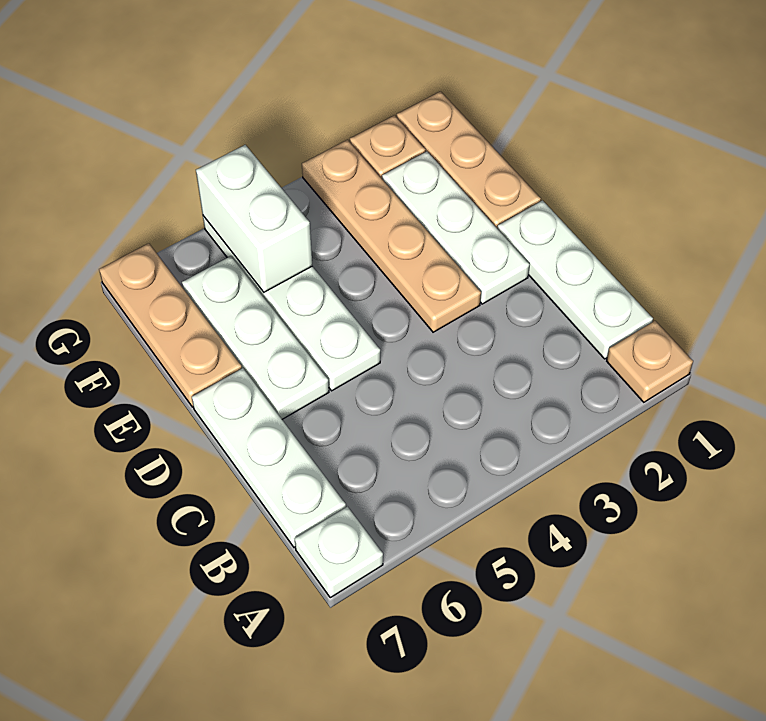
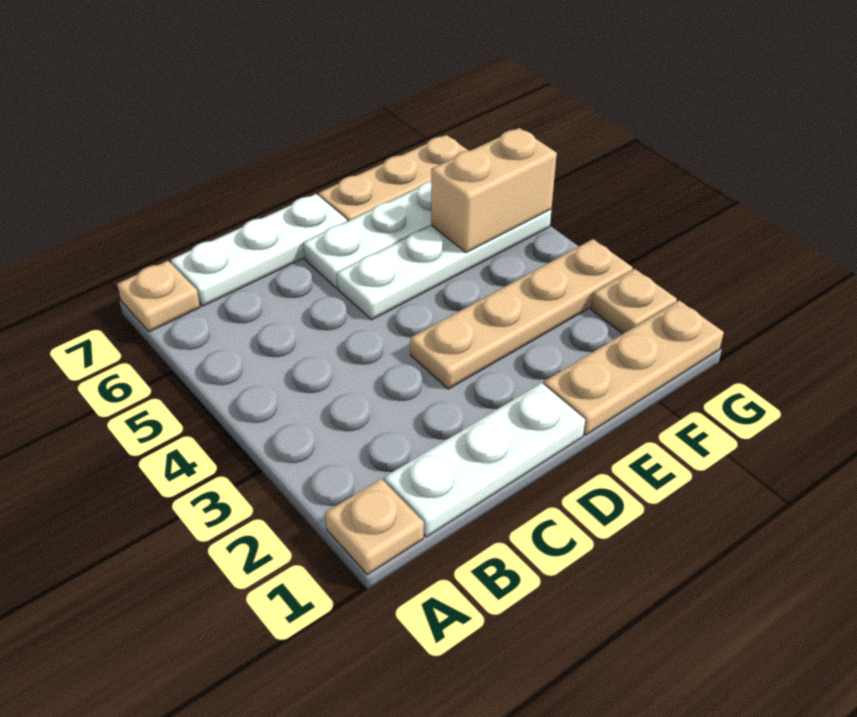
white plate A7 level 1 -> tan plate A7 level 1
white plate D2:F2 level 1 -> none
white brick F5:G5 level 2 -> tan brick F5:G5 level 2

